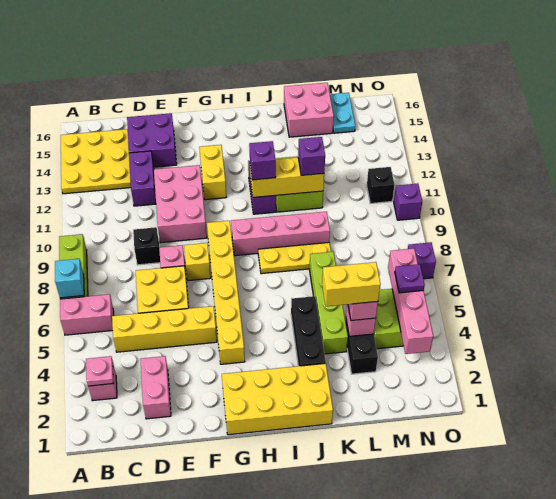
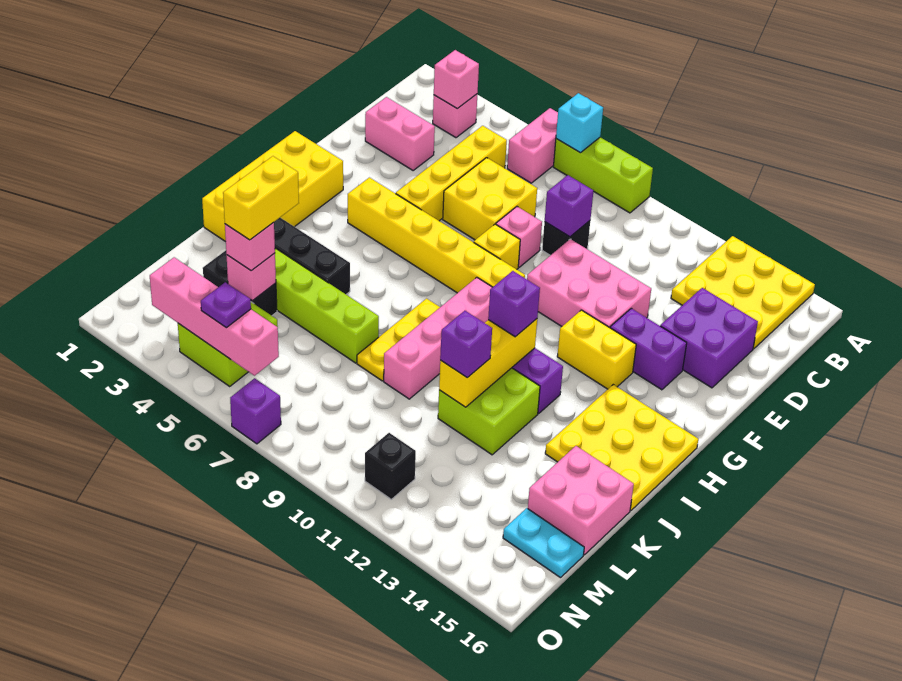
pink plate B3 level 2 -> pink brick B3 level 2
purple brick D12:D13 level 1 -> purple brick F13:F14 level 1
none -> yellow plate H14:J16 level 1
purple brick O10 level 1 -> purple brick D9 level 2

